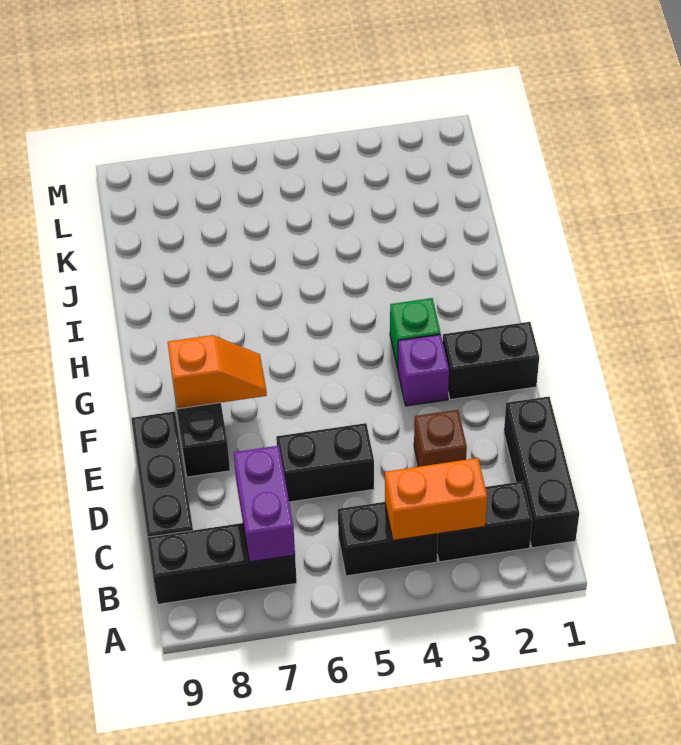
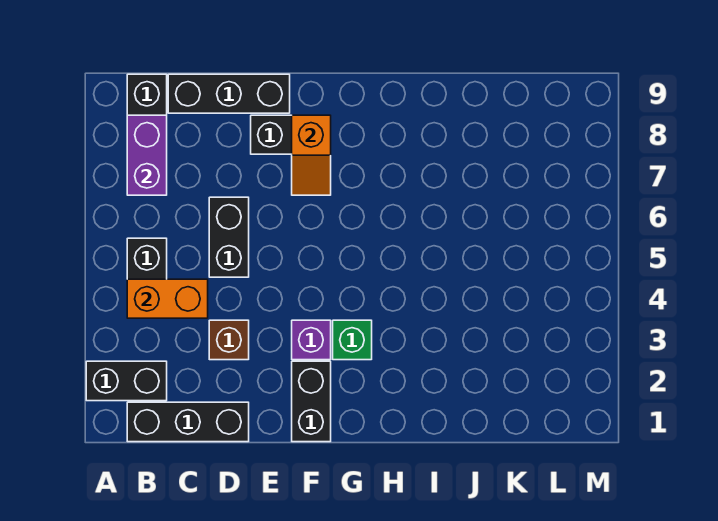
black brick B2:B3 level 1 -> black brick A2:B2 level 1
orange brick B3:B4 level 2 -> orange brick B4:C4 level 2
purple brick B7:C7 level 2 -> purple brick B7:B8 level 2

